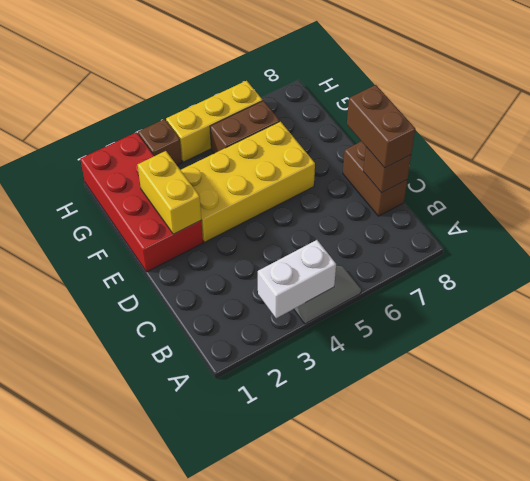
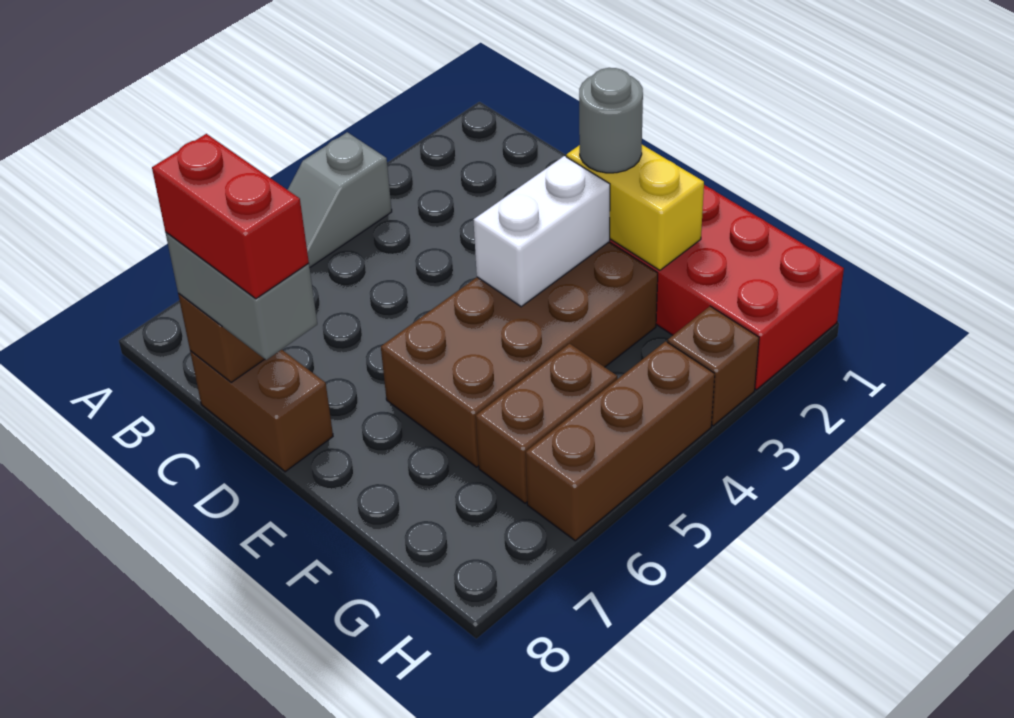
white brick A3:A4 level 2 -> white brick E3:E4 level 2
brown brick C8:D8 level 3 -> grey brick C8:D8 level 3
none -> red brick C8:D8 level 4
none -> grey round brick E2 level 3
yellow brick E3:F6 level 1 -> brown brick E3:F6 level 1
yellow brick H4:H6 level 1 -> brown brick H4:H6 level 1

